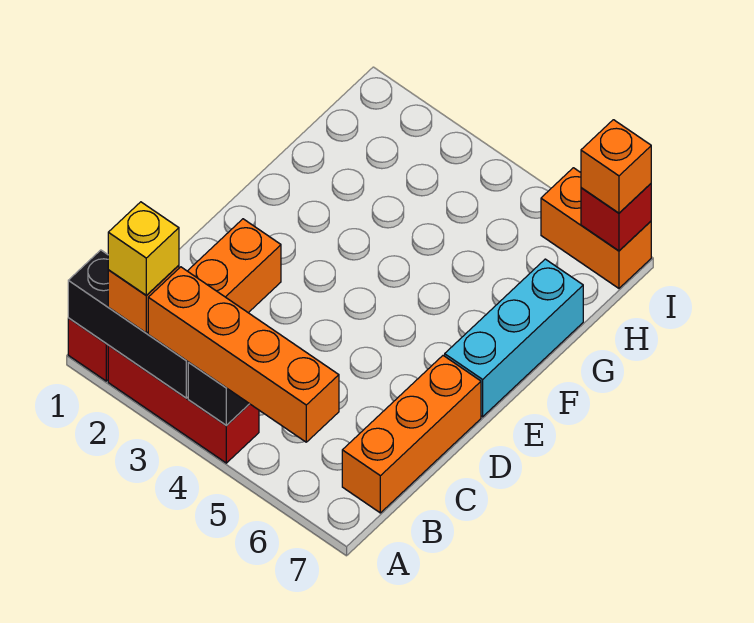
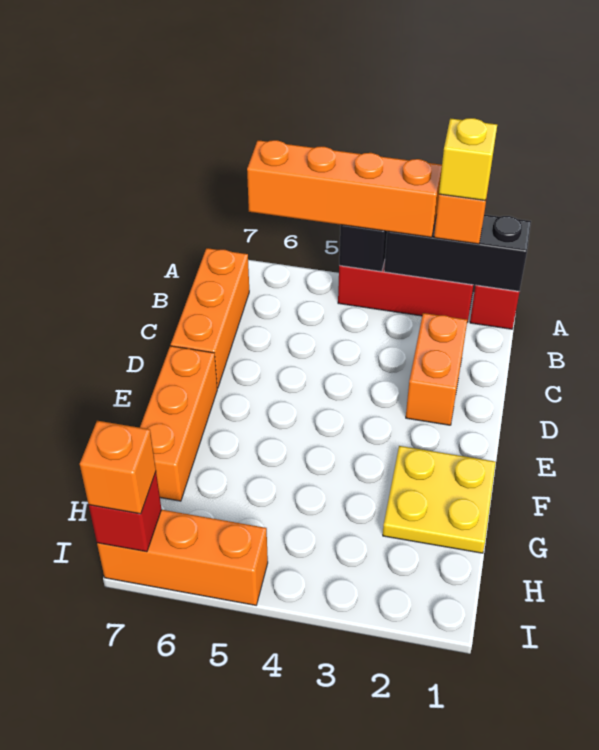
cyan brick E7:G7 level 1 -> orange brick E7:G7 level 1
none -> yellow plate F1:G2 level 1
orange brick I6:I7 level 1 -> orange brick I5:I7 level 1

